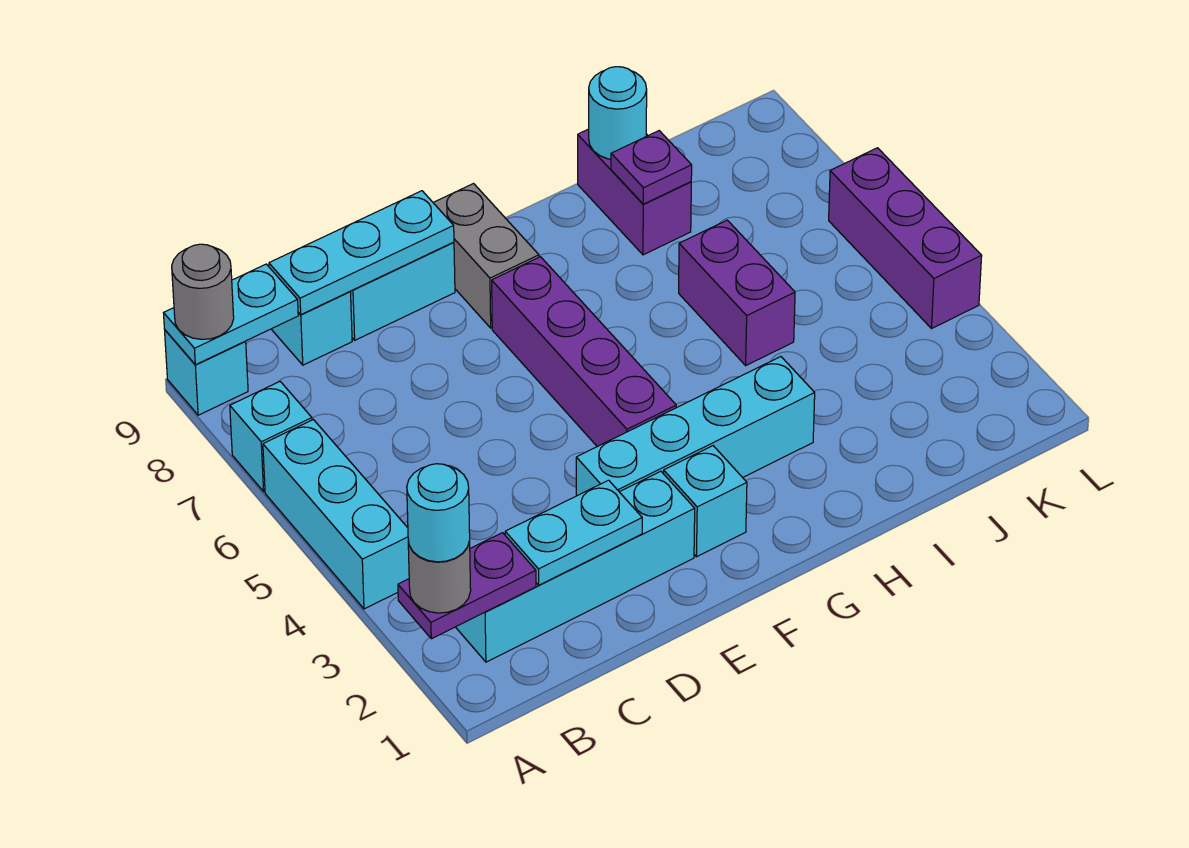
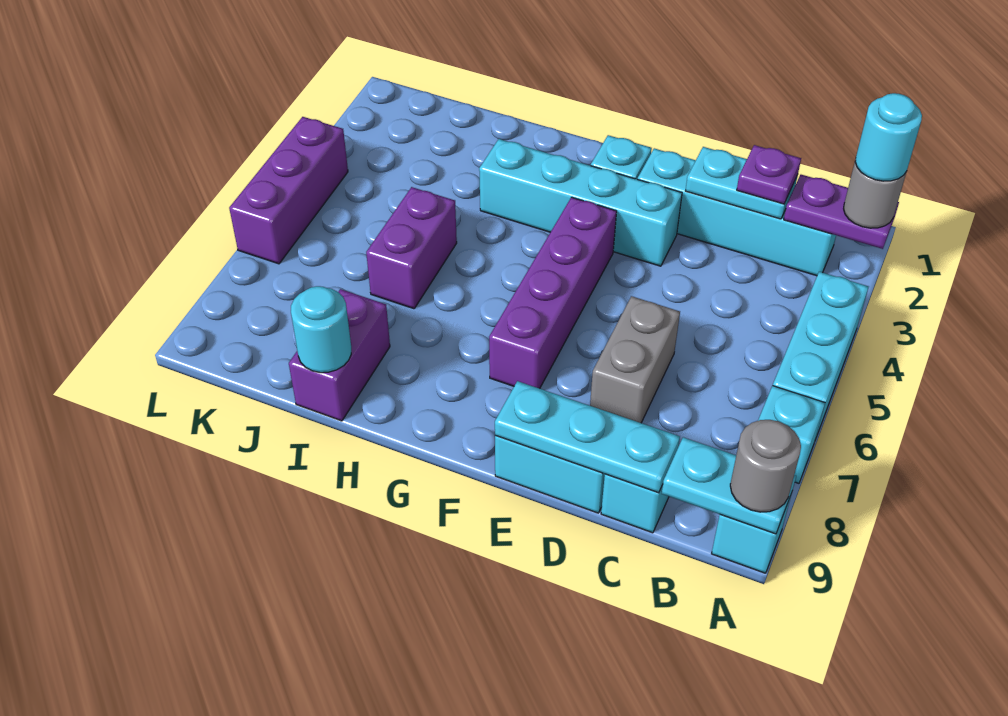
grey brick F8:F9 level 1 -> grey brick D6:D7 level 1
purple plate I8 level 2 -> purple plate C2 level 3

